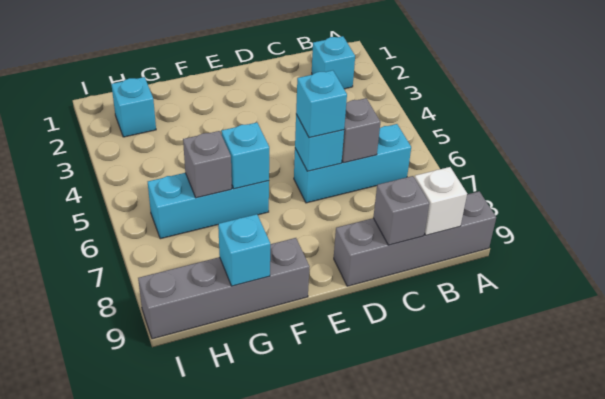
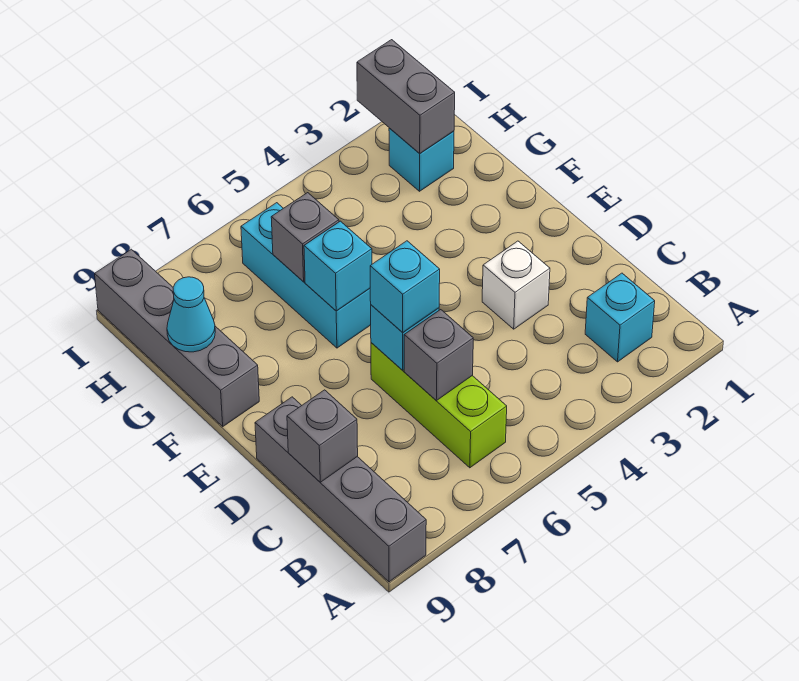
cyan brick B6:D6 level 1 -> lime brick B6:D6 level 1
white brick B9 level 2 -> white brick D3 level 1
cyan brick G9 level 2 -> cyan cone G9 level 2
none -> grey brick H2:I2 level 2

